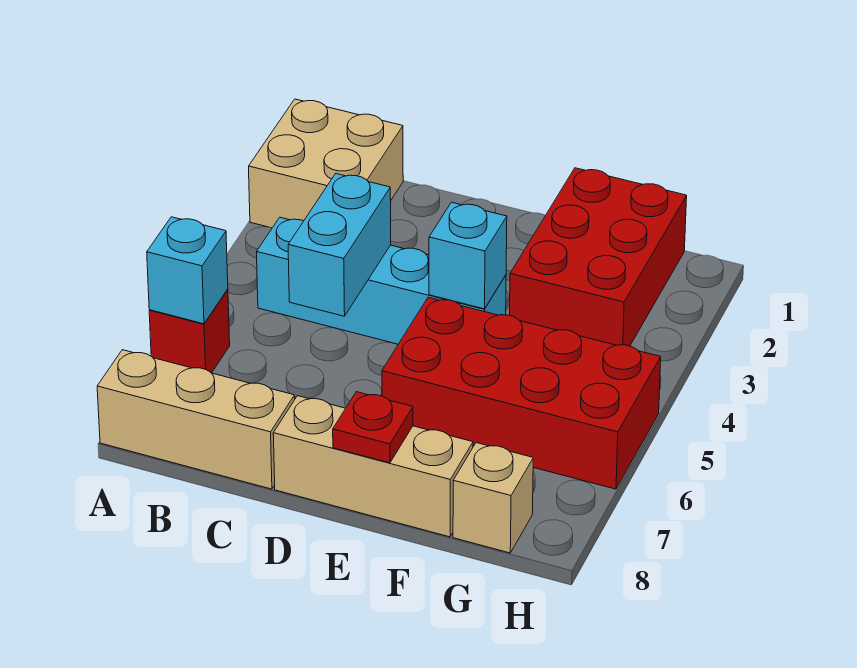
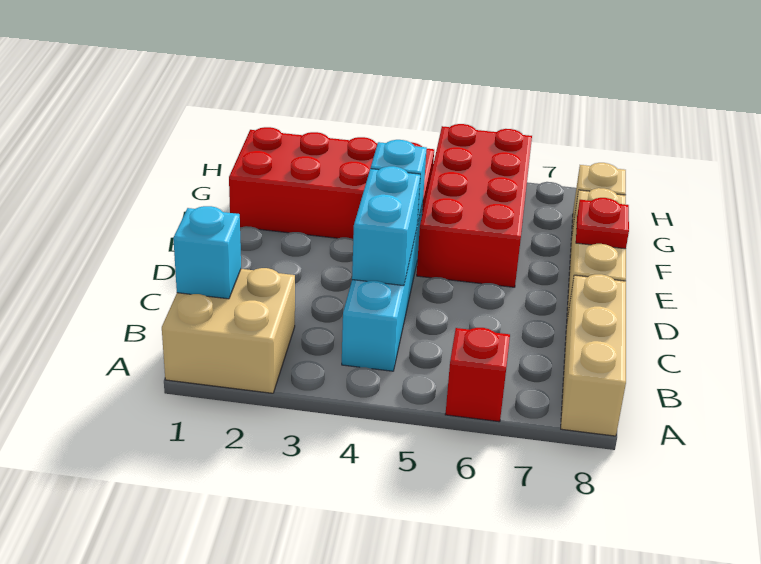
cyan brick A6 level 2 -> cyan brick B1 level 2
cyan brick C4:C5 level 2 -> cyan brick C4:D4 level 2
red brick F1:G3 level 1 -> red brick F1:G4 level 1

